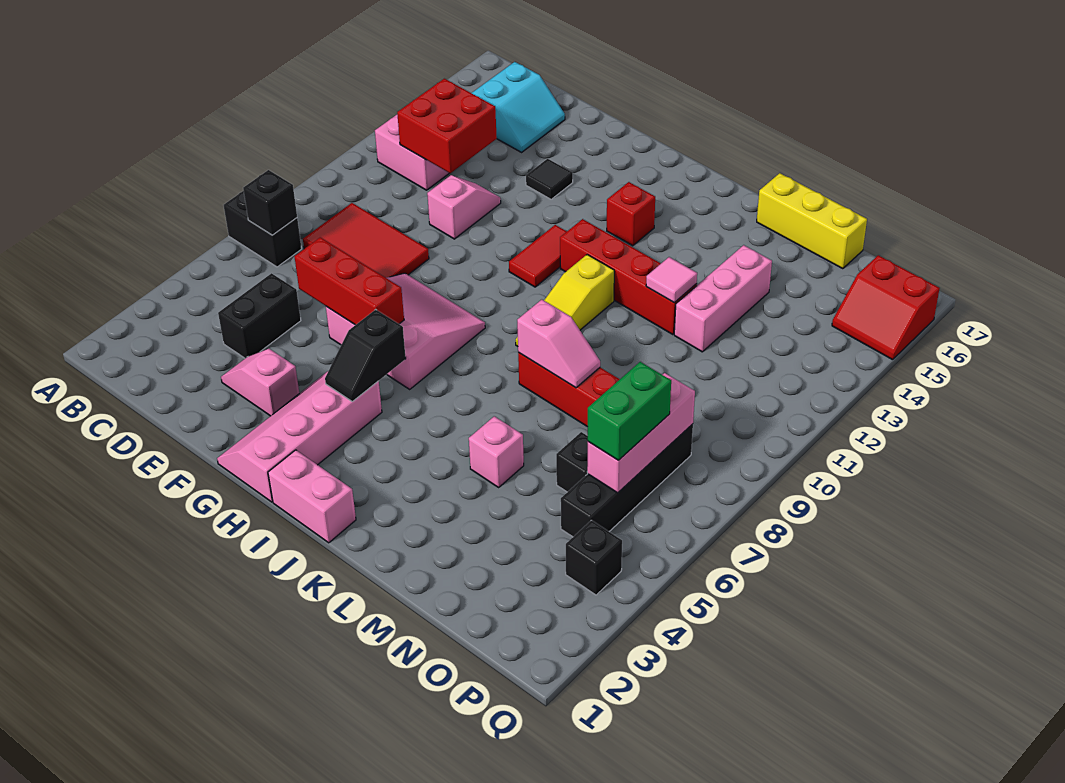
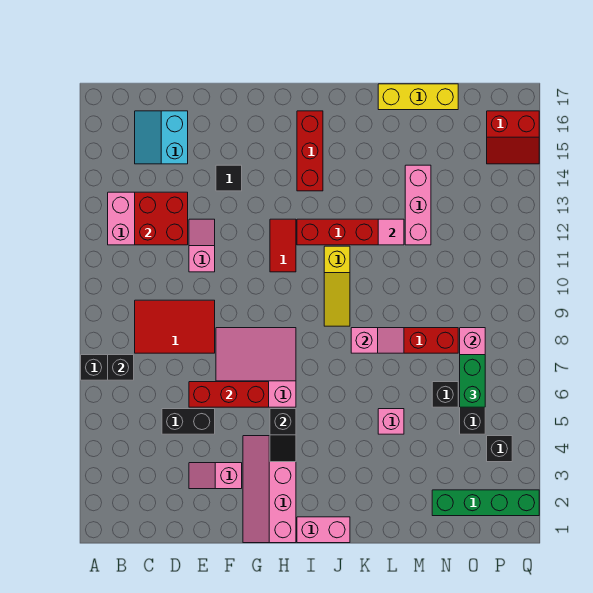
cyan slope C15:D16 level 1 top C -> cyan slope C15:D16 level 1 top D
black brick D4:D5 level 1 -> black brick D5:E5 level 1
red brick I14 level 1 -> red brick I14:I16 level 1
none -> green brick N2:Q2 level 1

